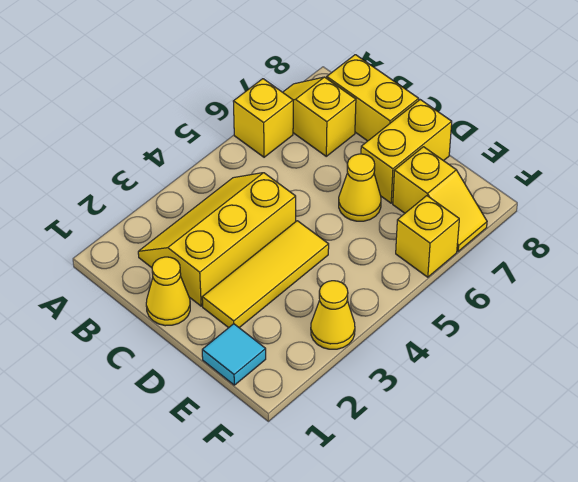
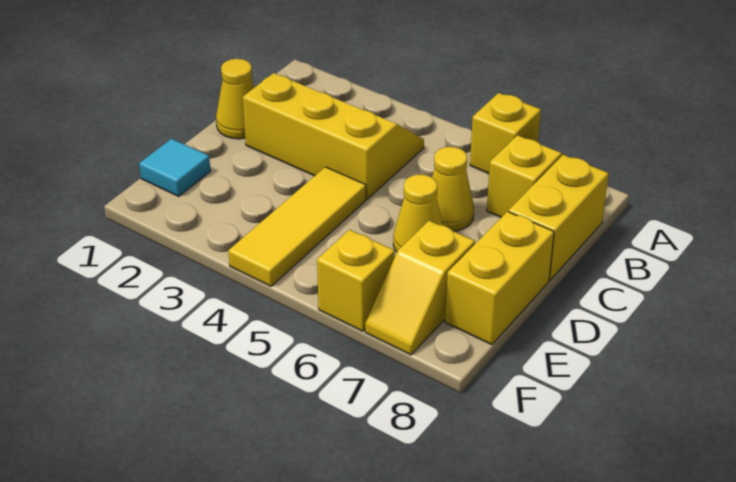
yellow tile D2:D4 level 1 -> yellow tile D4:F4 level 1
yellow brick D7:D8 level 1 -> yellow brick D8:E8 level 1
yellow cone F3 level 1 -> yellow cone C6 level 1

